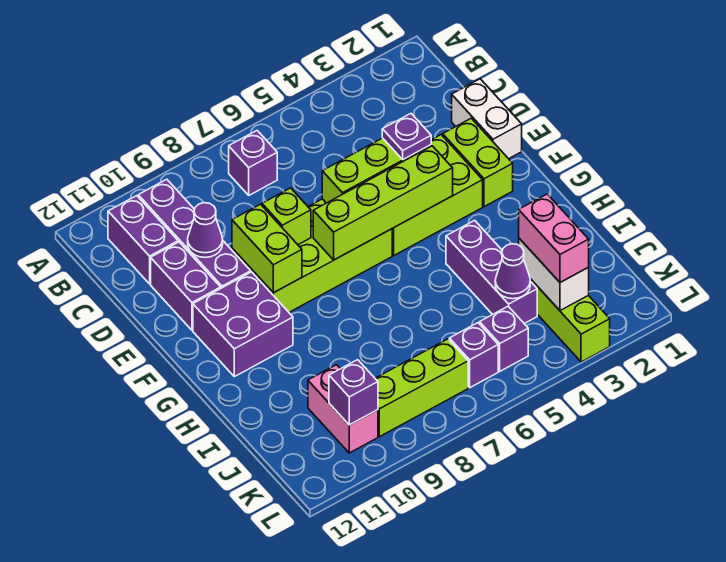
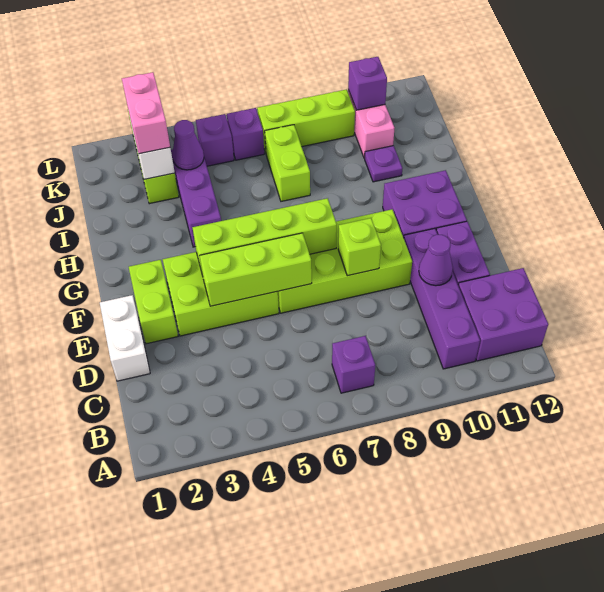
purple brick B11:C11 level 1 -> purple brick B11:C12 level 1
purple plate E4 level 3 -> purple plate I10 level 1
lime brick E9:F9 level 2 -> lime brick I7:J7 level 1

